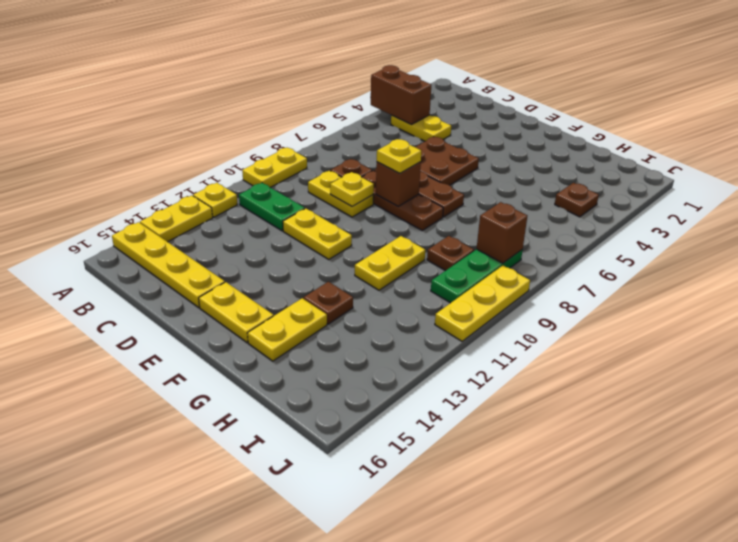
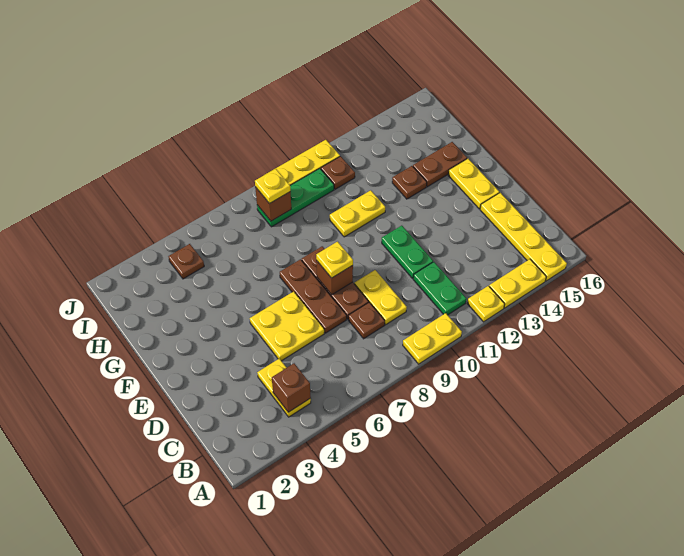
brown brick A4:B4 level 2 -> brown brick B4 level 2
brown plate D5:E6 level 1 -> yellow plate D5:E6 level 1
yellow plate D9 level 2 -> yellow plate I8 level 3
yellow plate D11:E11 level 1 -> green plate D11:E11 level 1
yellow plate G14:G15 level 1 -> brown plate G14:G15 level 1
brown plate H9 level 1 -> brown plate I11 level 1

